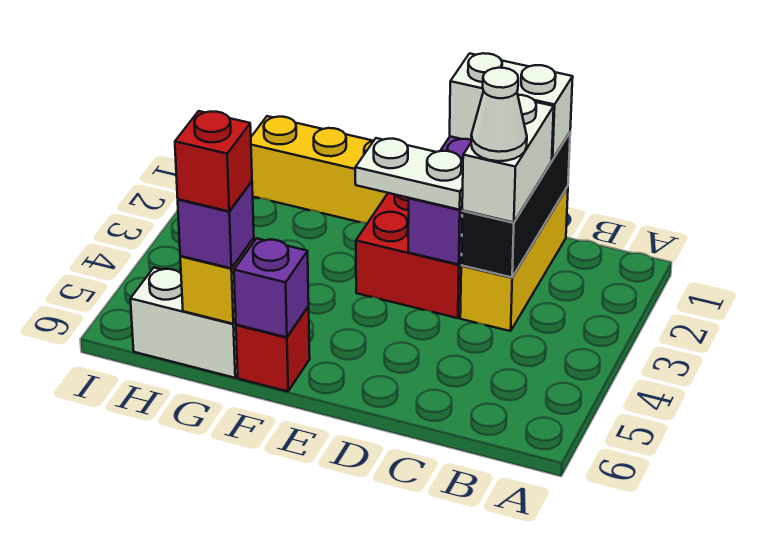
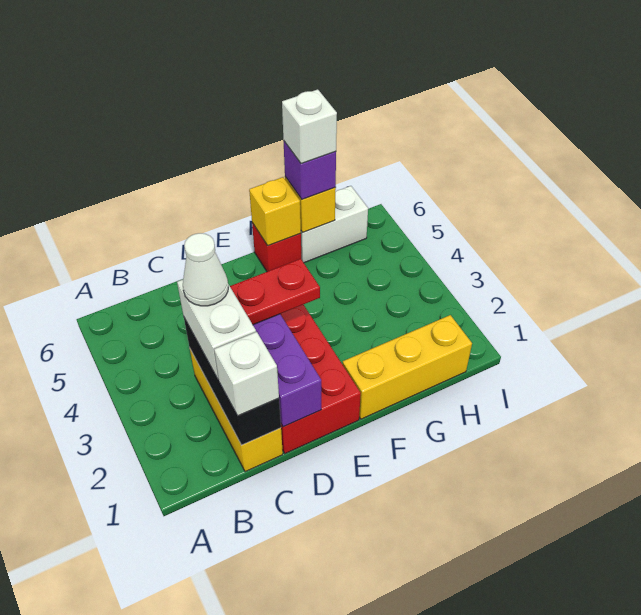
white brick C1:D1 level 3 -> white brick C1 level 3
white plate D3:E3 level 3 -> red plate D3:E3 level 3
purple brick F6 level 2 -> yellow brick F6 level 2
red brick G6 level 4 -> white brick G6 level 4

